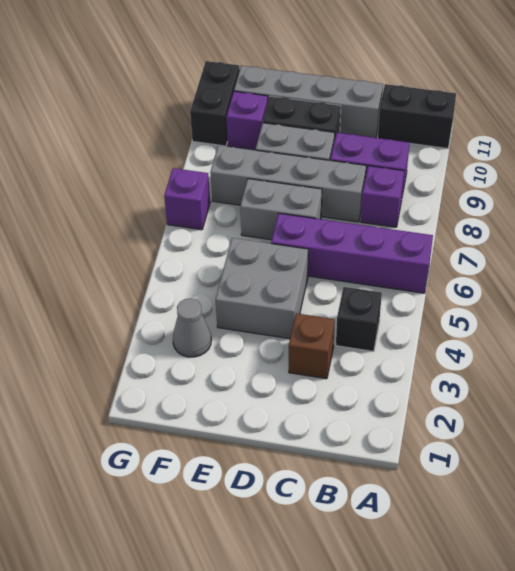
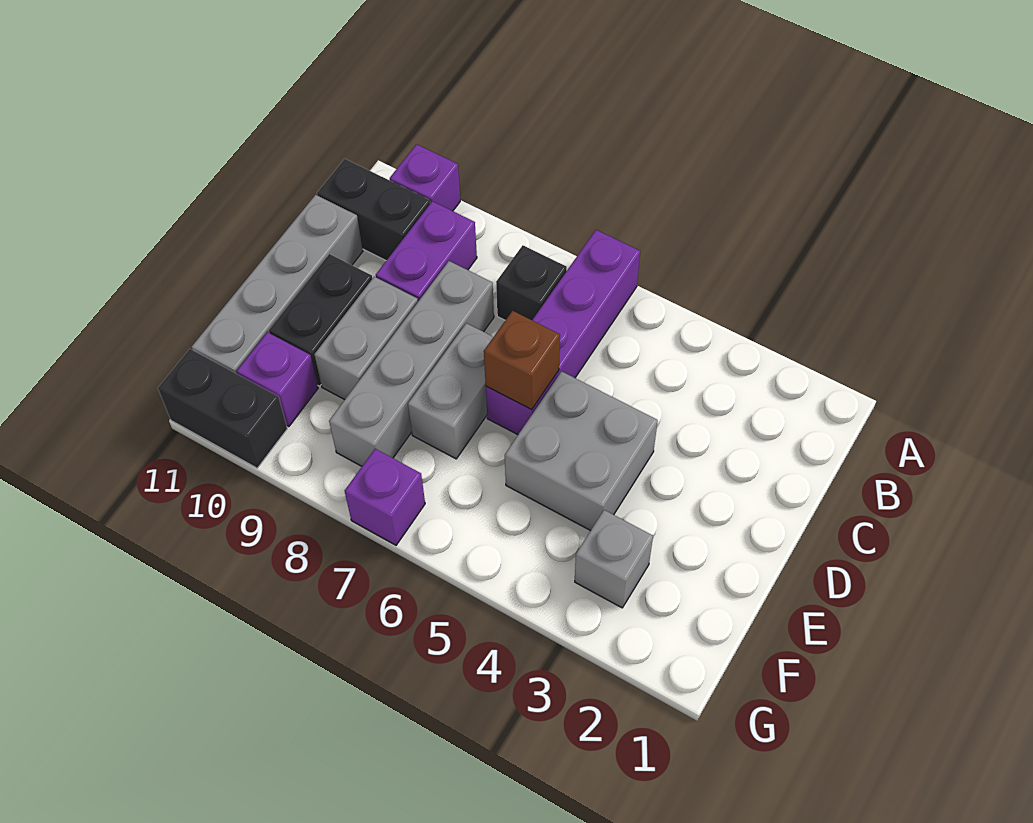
black brick A11:B11 level 1 -> black brick B10:B11 level 1
black brick B4 level 1 -> black brick B7 level 1
purple brick B8 level 1 -> purple brick A10 level 1
brown brick C3 level 1 -> brown brick D6 level 2
grey cone F3 level 1 -> grey brick F3 level 1

